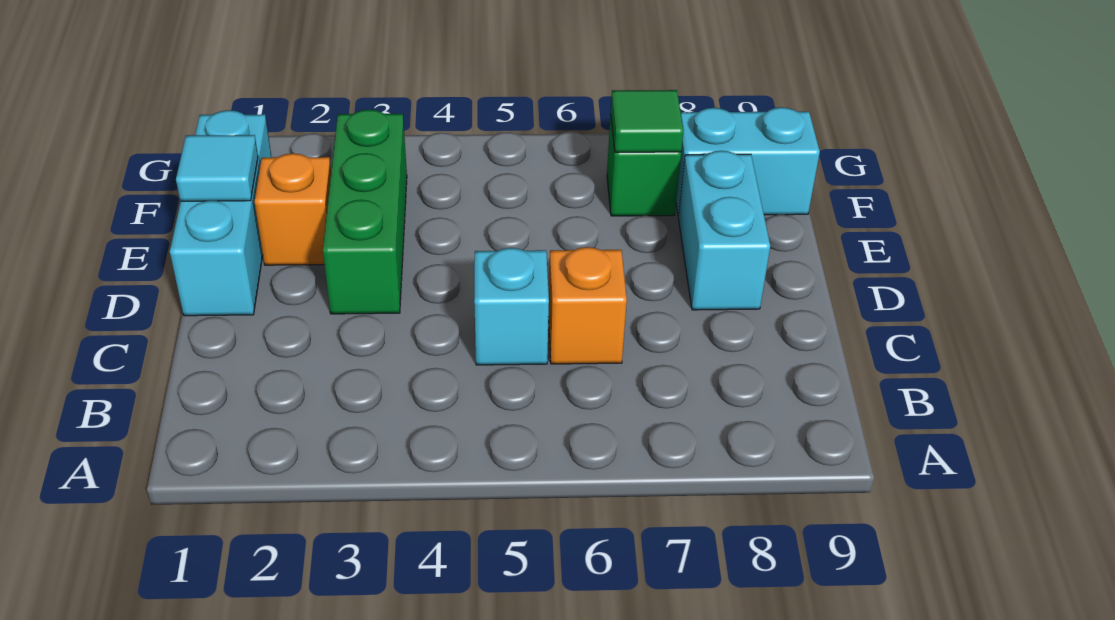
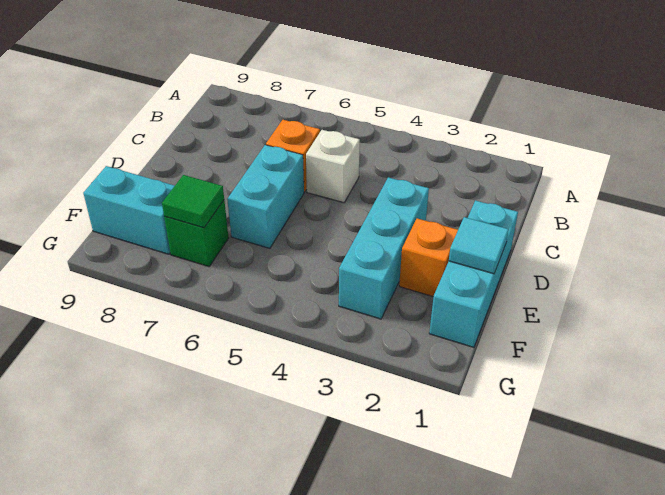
cyan brick C5 level 1 -> white brick C5 level 1
green brick D3:F3 level 1 -> cyan brick D3:F3 level 1
cyan brick D8:E8 level 1 -> cyan brick D6:E6 level 1

